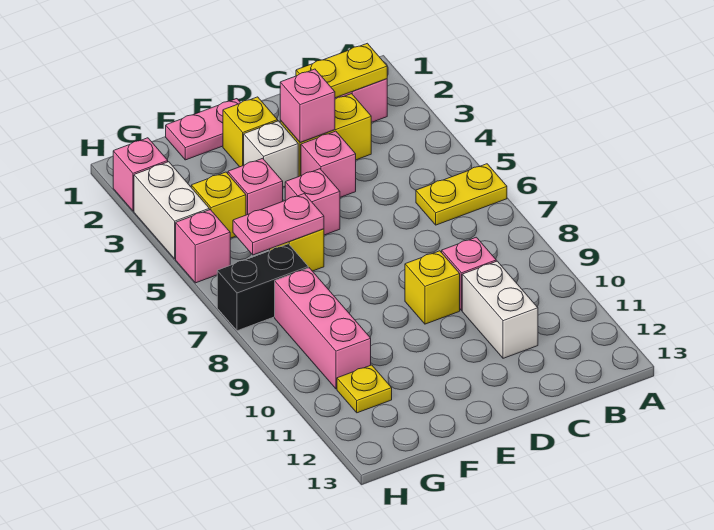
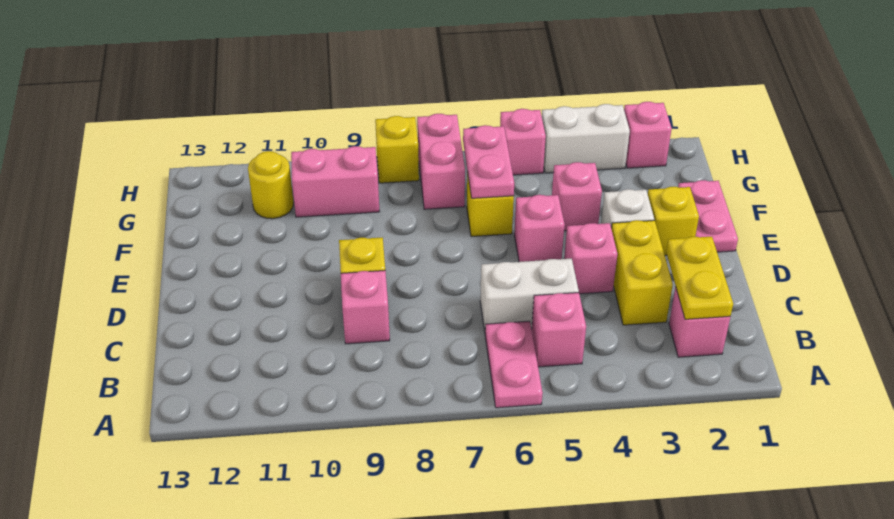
yellow plate A6:B6 level 1 -> pink plate A6:B6 level 1
white brick C10:C11 level 1 -> white brick C5:C6 level 1
pink brick D3 level 2 -> pink brick B5 level 1
yellow brick G4 level 1 -> yellow brick H8 level 1
black brick G7:H7 level 1 -> pink brick G7:H7 level 1
pink brick G8:G10 level 1 -> pink brick G9:G10 level 1
yellow plate G11 level 1 -> yellow round brick G11 level 1

